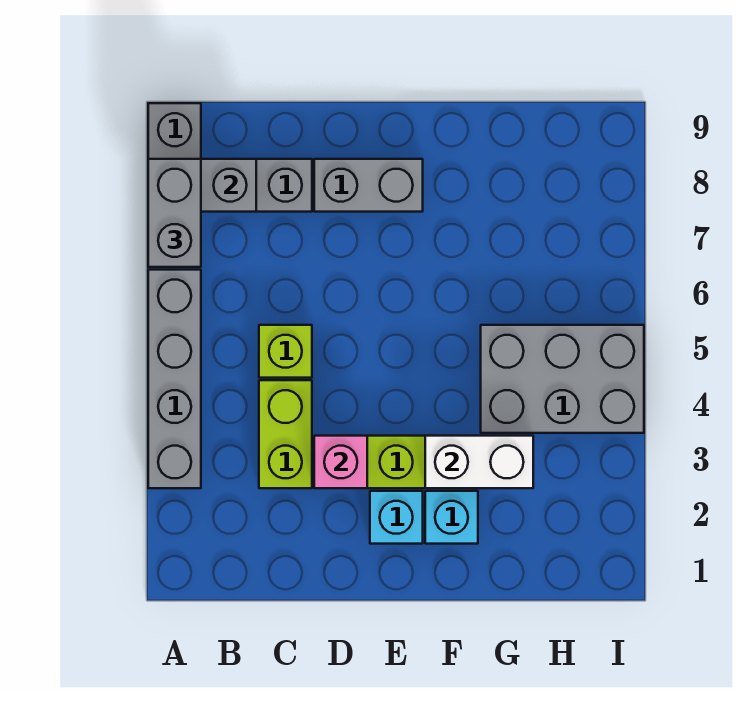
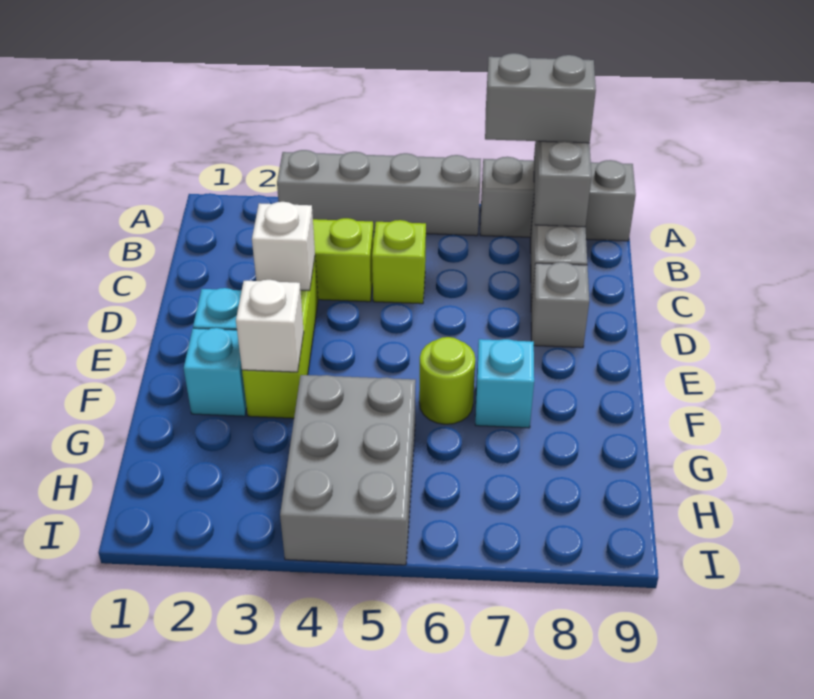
pink brick D3 level 2 -> white brick D3 level 2
grey brick D8:E8 level 1 -> grey brick D8 level 1
white brick F3:G3 level 2 -> white brick F3 level 2
none -> lime round brick F6 level 1
none -> cyan brick F7 level 1

